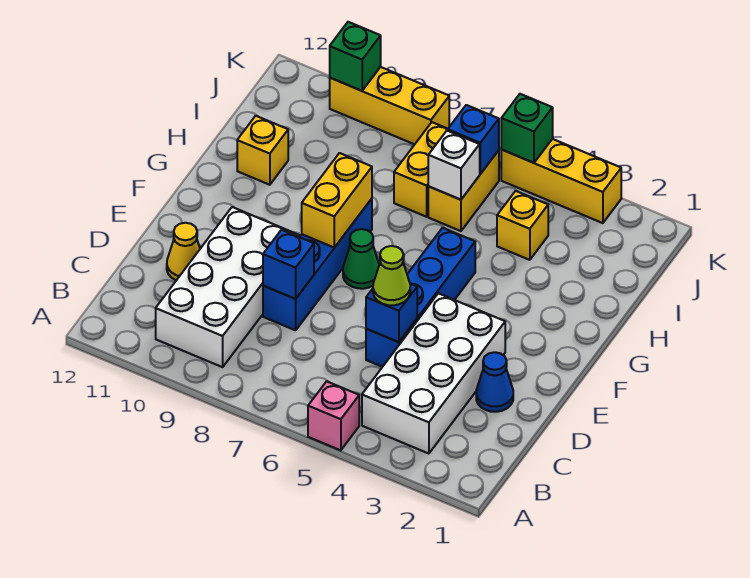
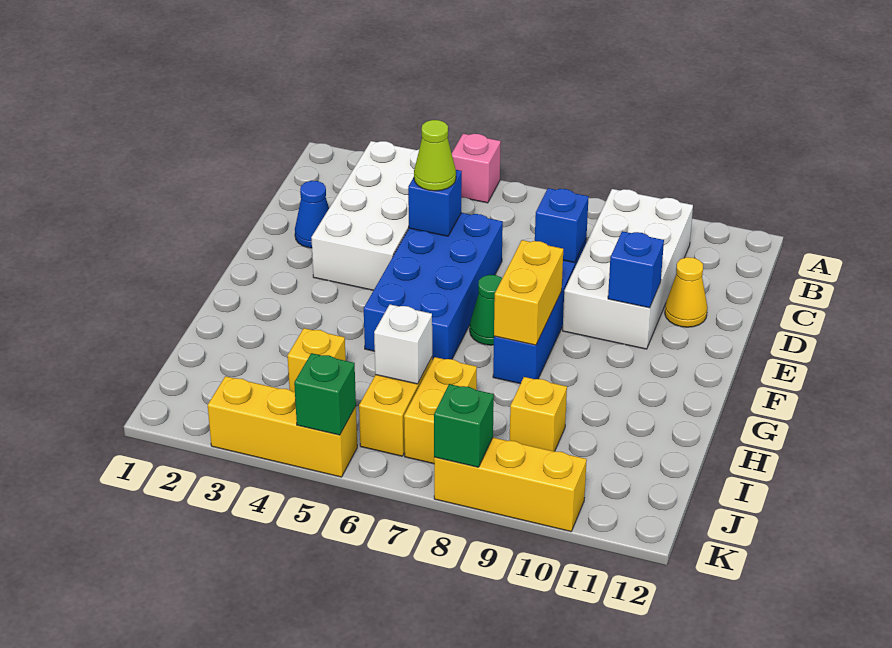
blue brick D5:G5 level 1 -> blue brick D5:G6 level 1
yellow brick H11 level 1 -> yellow brick I9 level 1
blue brick J6 level 2 -> blue brick E10 level 2
green brick K10 level 2 -> green brick K8 level 2

